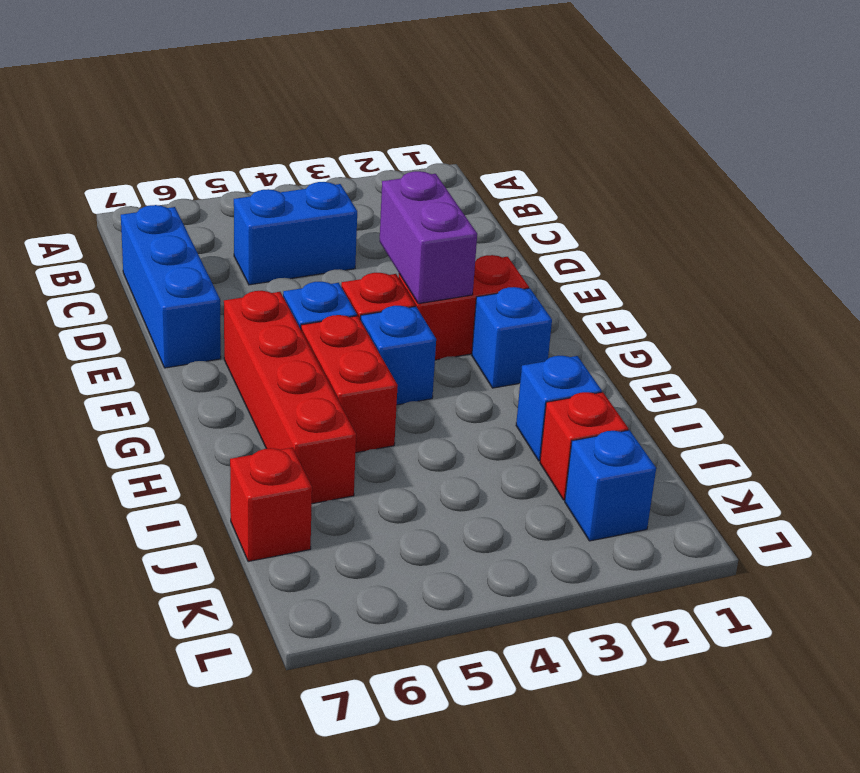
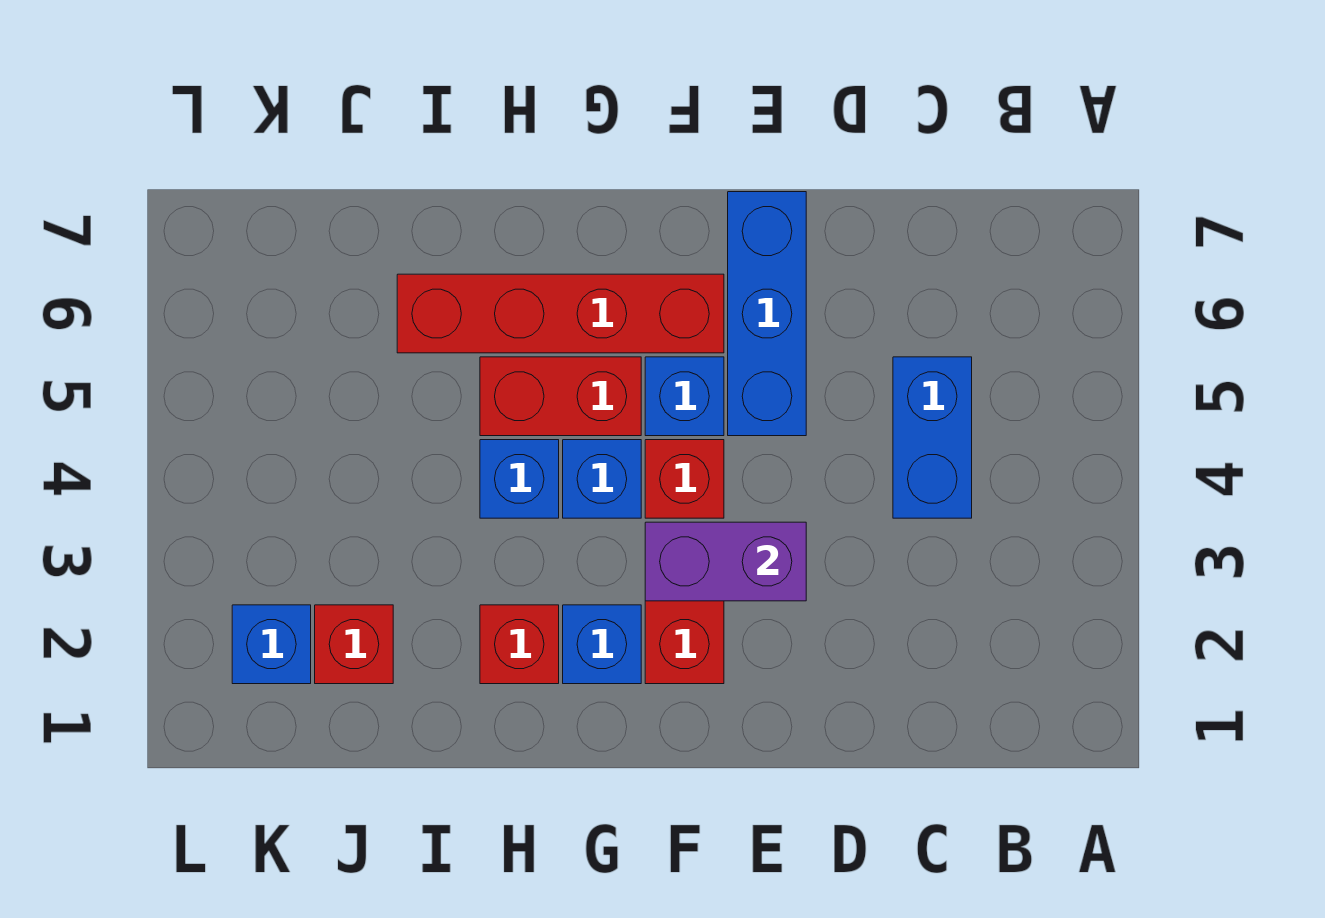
blue brick C7:E7 level 1 -> blue brick E5:E7 level 1
blue brick I2 level 1 -> blue brick H4 level 1
red brick J7 level 1 -> red brick H2 level 1

